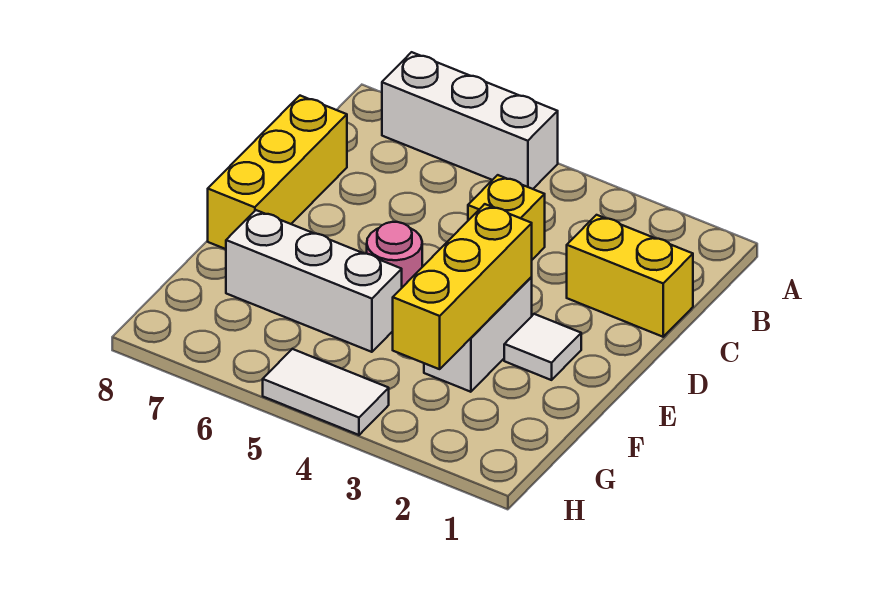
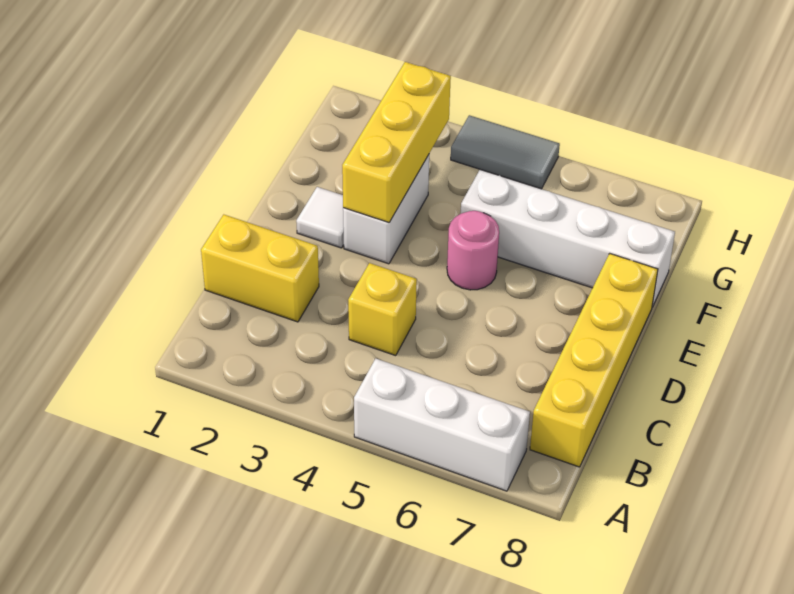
yellow brick C8:E8 level 1 -> yellow brick B8:E8 level 1
white brick F5:F7 level 1 -> white brick F5:F8 level 1
white tile H4:H5 level 1 -> grey tile H4:H5 level 1

